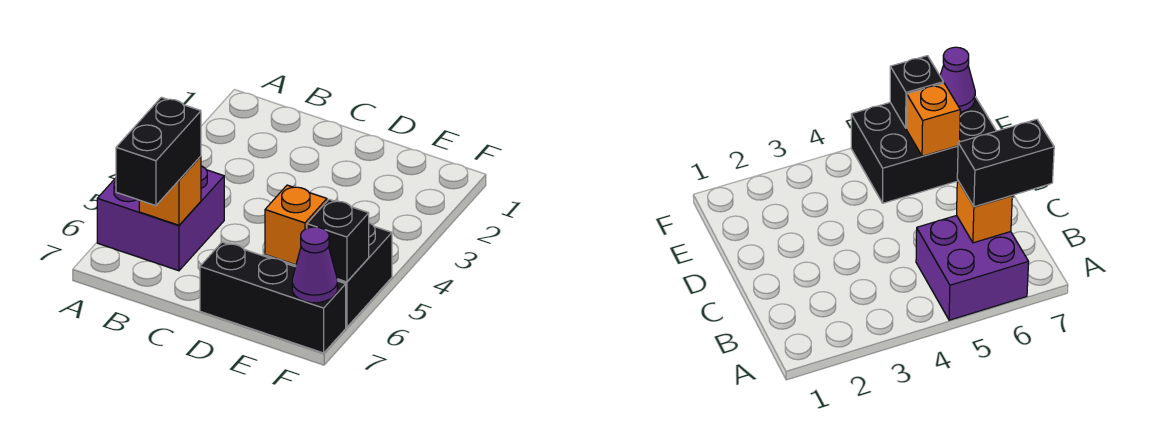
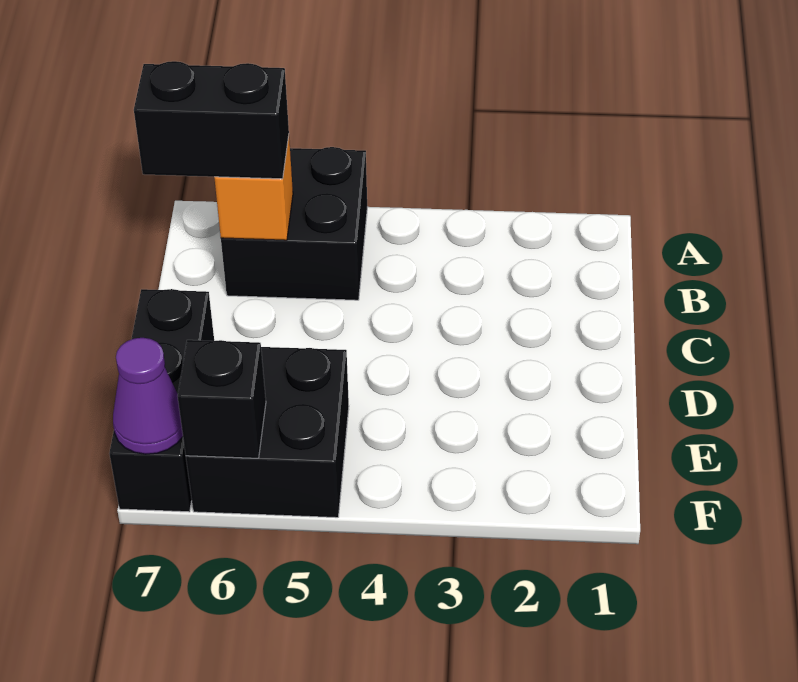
purple brick A5:B6 level 1 -> black brick A5:B6 level 1
orange brick E6 level 2 -> none

